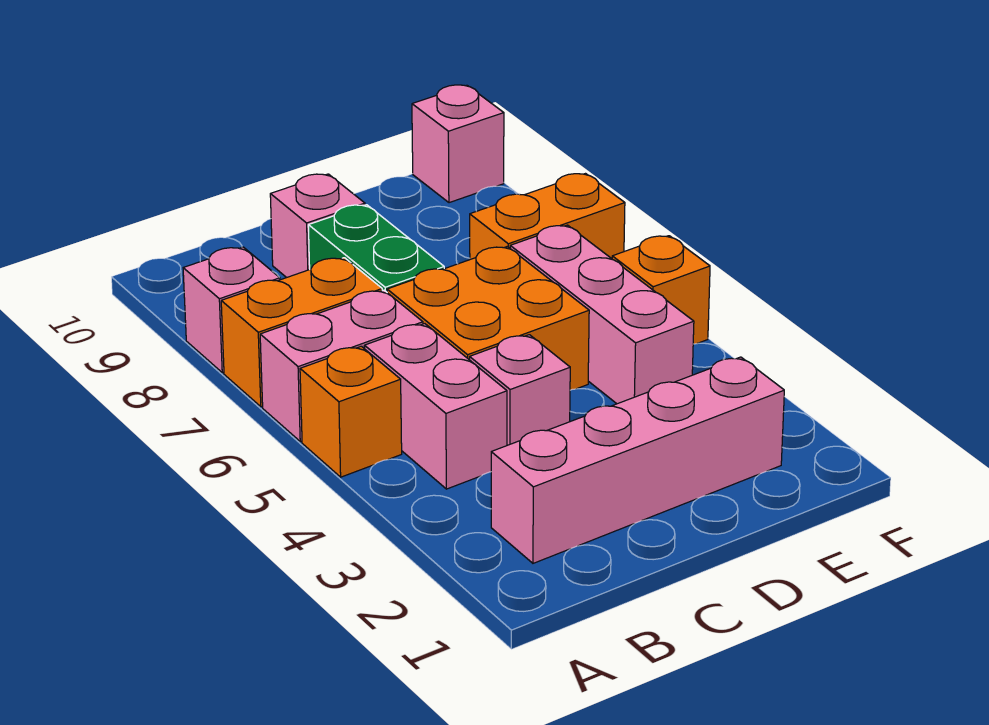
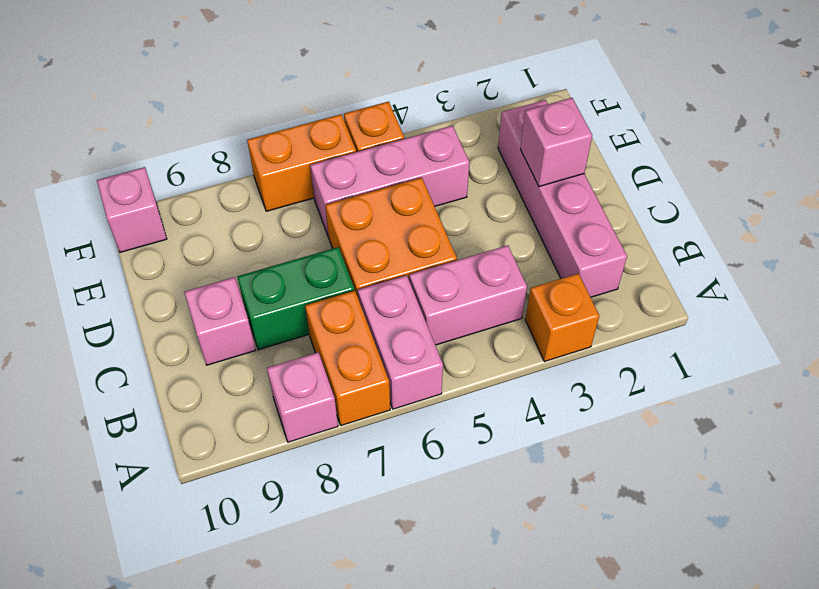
orange brick A5 level 1 -> orange brick A3 level 1
pink brick C4 level 1 -> pink brick D2 level 2
orange brick E7:F7 level 1 -> orange brick F6:F7 level 1

